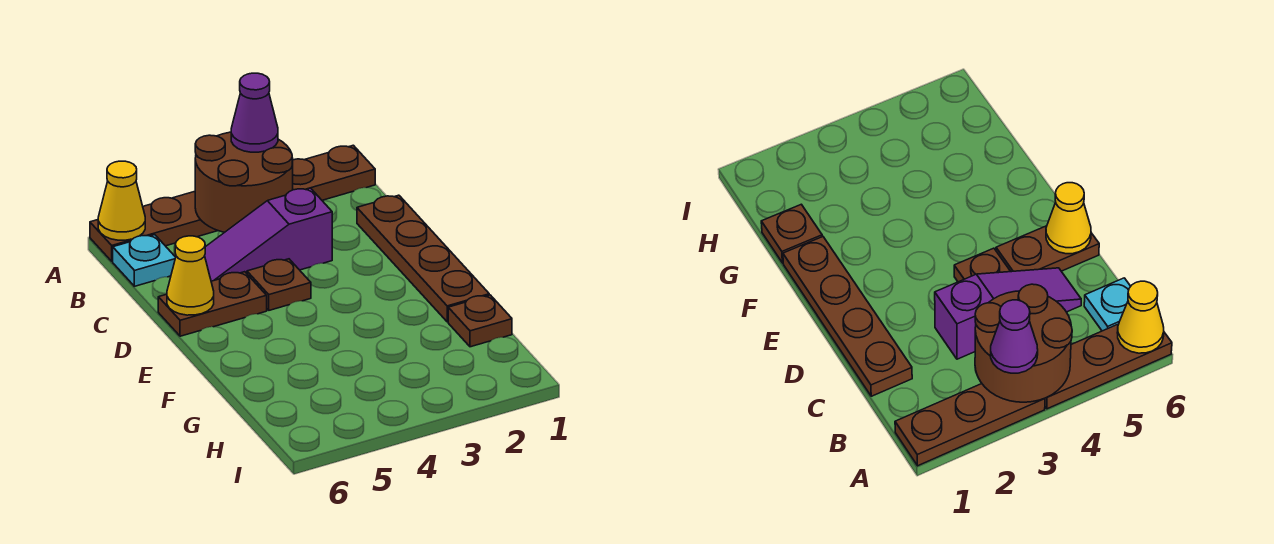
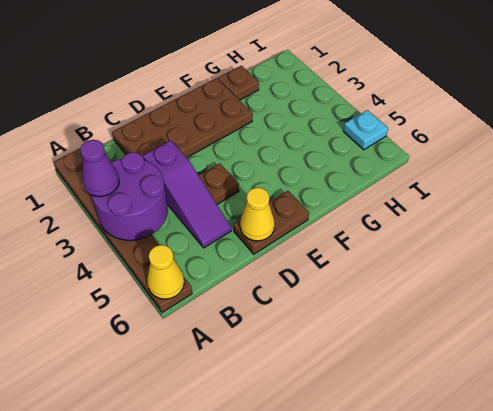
brown round brick A3:B4 level 2 -> purple round brick A3:B4 level 2
cyan plate B6 level 1 -> cyan plate I5 level 1
brown plate C1:F1 level 1 -> brown plate C1:F2 level 1
brown plate D5:D6 level 1 -> brown plate D6:E6 level 1

